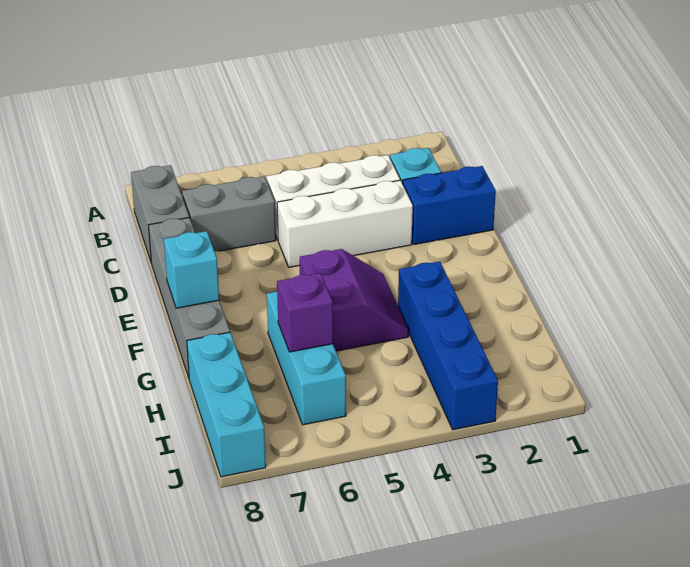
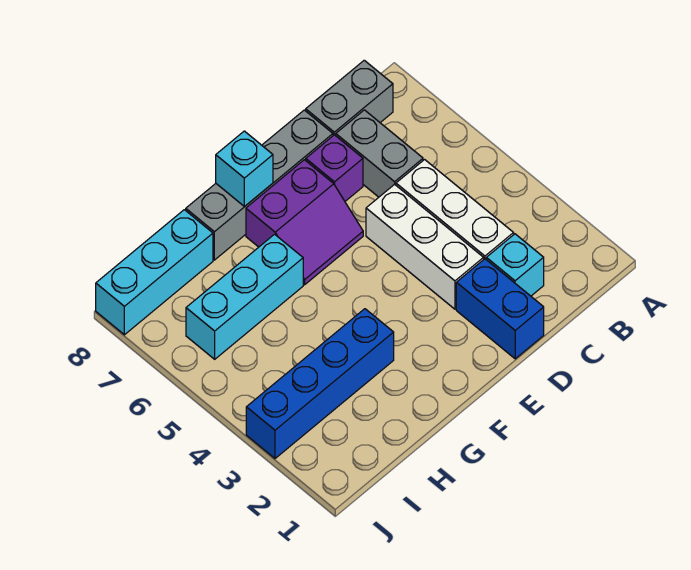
purple slope F4:G5 level 1 top 5 -> purple slope E6:F7 level 1 top 7
purple brick H6 level 2 -> purple brick D7 level 1

